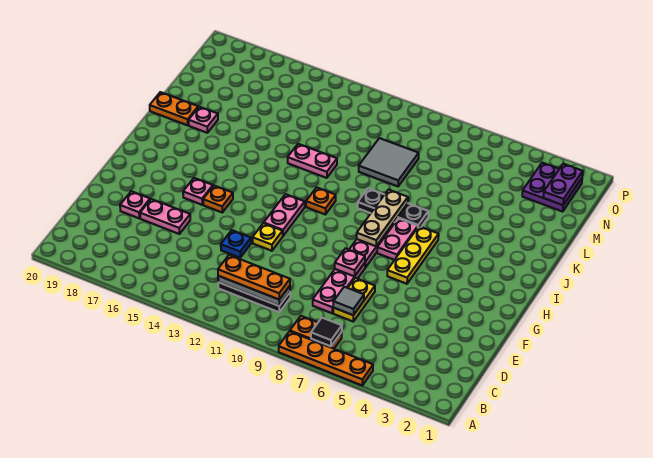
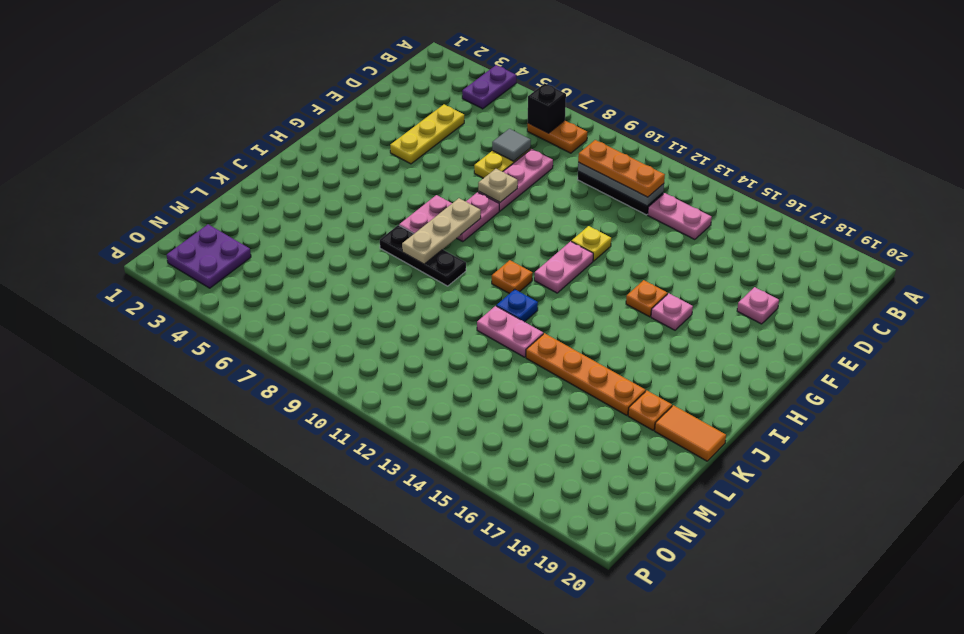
orange plate A5:A8 level 1 -> orange plate K14:K17 level 1
black tile B7 level 2 -> black brick B7 level 2
blue plate E13 level 1 -> blue plate J12 level 1
pink plate E16:E17 level 1 -> pink plate C13:C14 level 1
pink plate F8 level 2 -> tan plate F8 level 2
yellow plate G6:I6 level 1 -> yellow plate D4:F4 level 1
pink plate K18 level 1 -> orange plate K18 level 1
orange plate K19:K20 level 1 -> orange tile K19:K20 level 1
grey tile L9:M10 level 1 -> none
purple plate N2:O2 level 2 -> purple plate A4:B4 level 1

